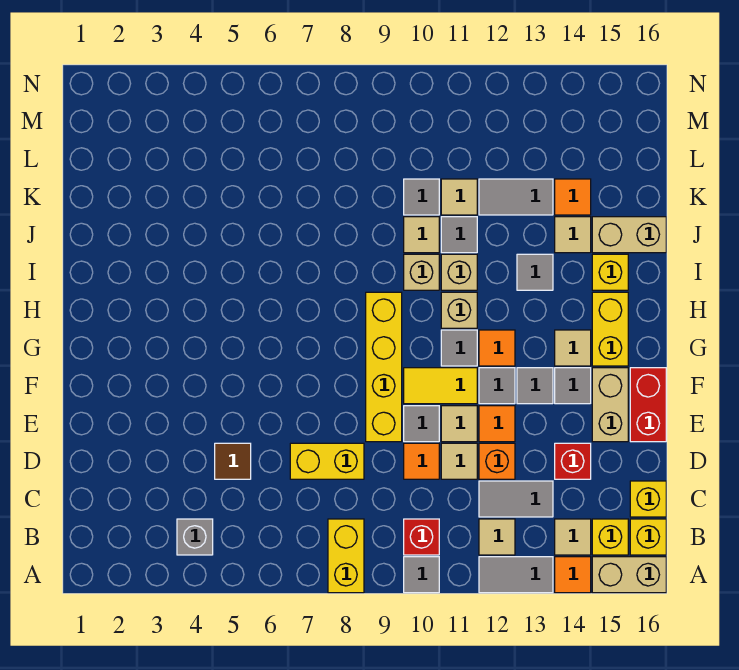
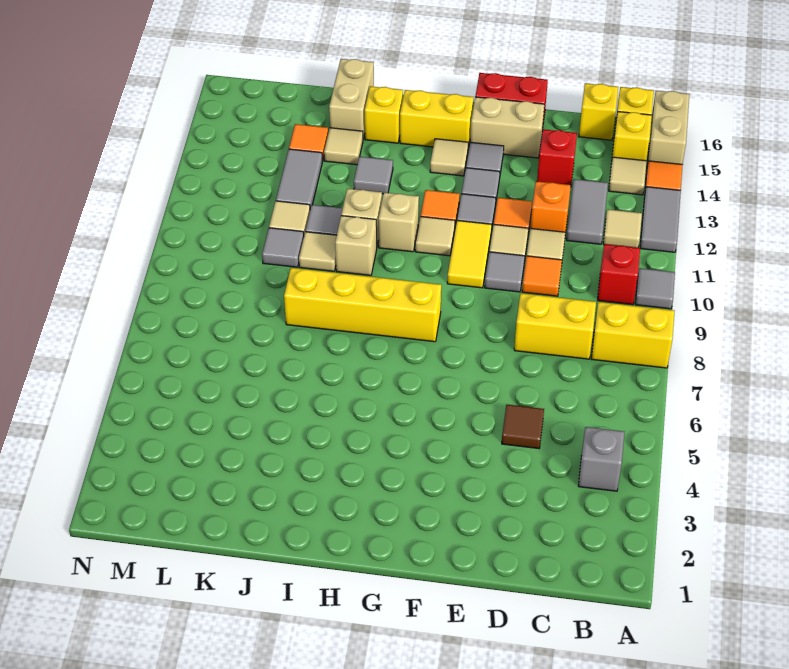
yellow brick D7:D8 level 1 -> yellow brick C8:D8 level 1
yellow brick E9:H9 level 1 -> yellow brick G8:J8 level 1
grey tile G11 level 1 -> tan tile G11 level 1

